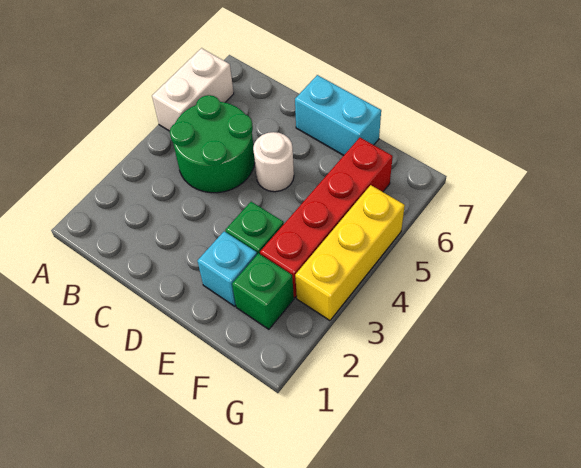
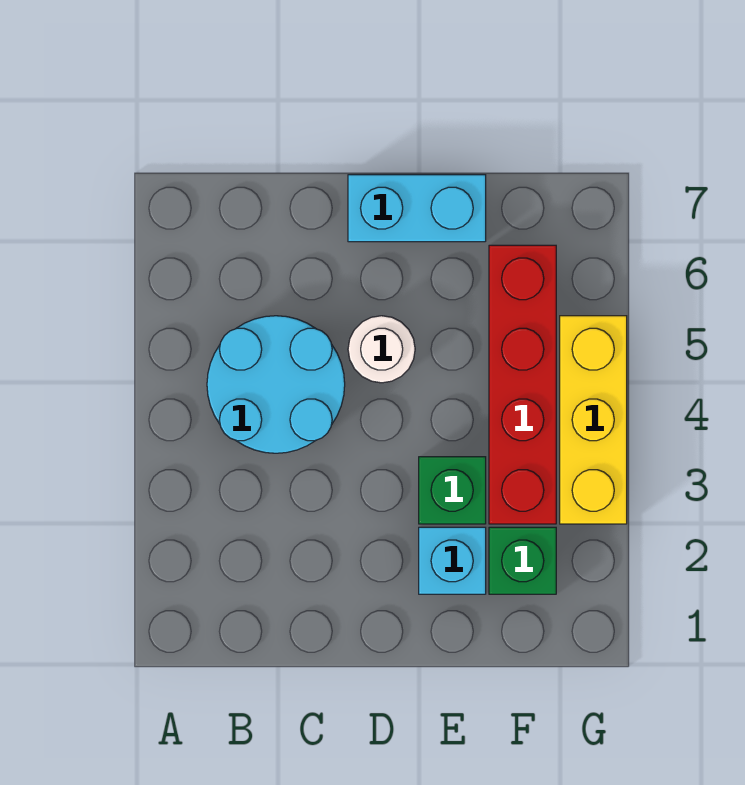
white brick A5:A6 level 1 -> none
green round brick B4:C5 level 1 -> cyan round brick B4:C5 level 1

